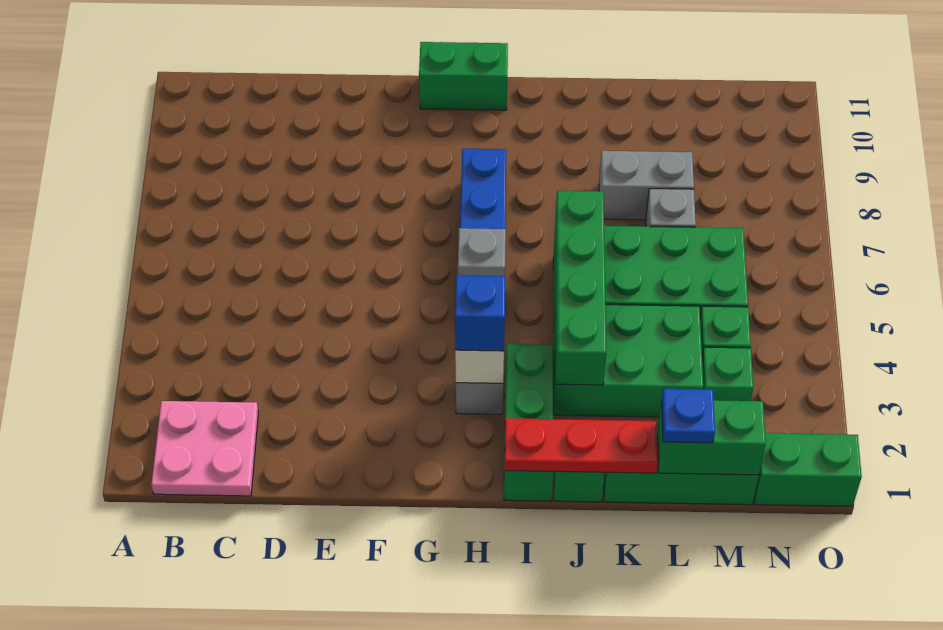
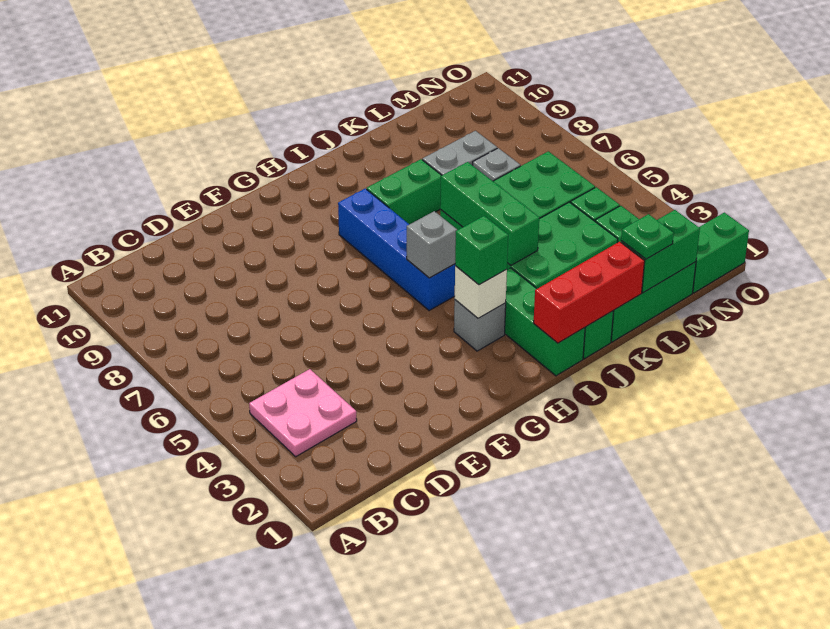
pink plate B1:C2 level 1 -> pink plate B3:C4 level 1
green brick G11:H11 level 1 -> green brick I8:J8 level 1
blue brick H3 level 3 -> green brick H3 level 3
red plate I1:K1 level 2 -> red brick I1:K1 level 2
green brick J3:J6 level 2 -> green brick J4:J6 level 2
blue plate L1 level 3 -> green plate L1 level 3

